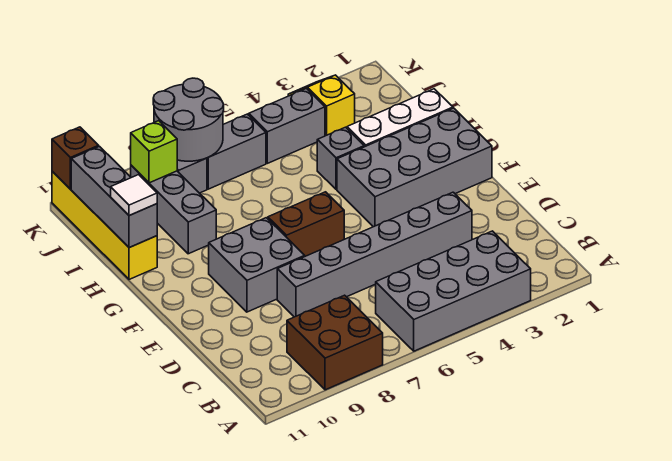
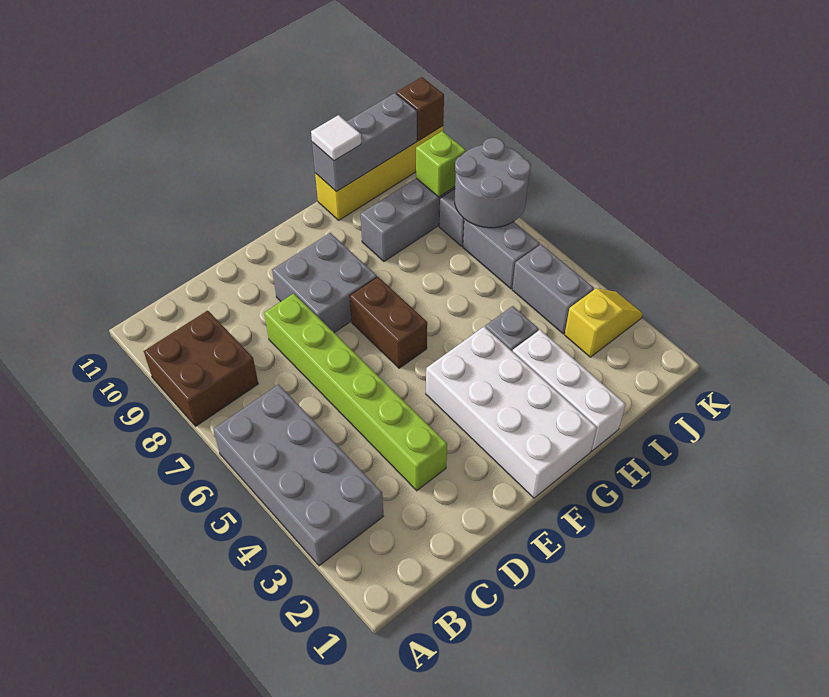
grey brick D3:D8 level 1 -> lime brick D3:D8 level 1
grey brick F1:G4 level 1 -> white brick F1:G4 level 1

